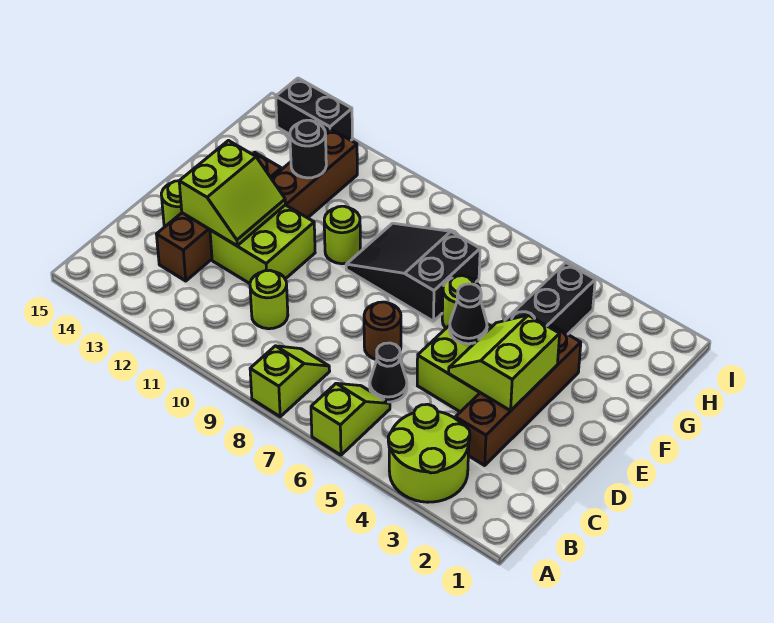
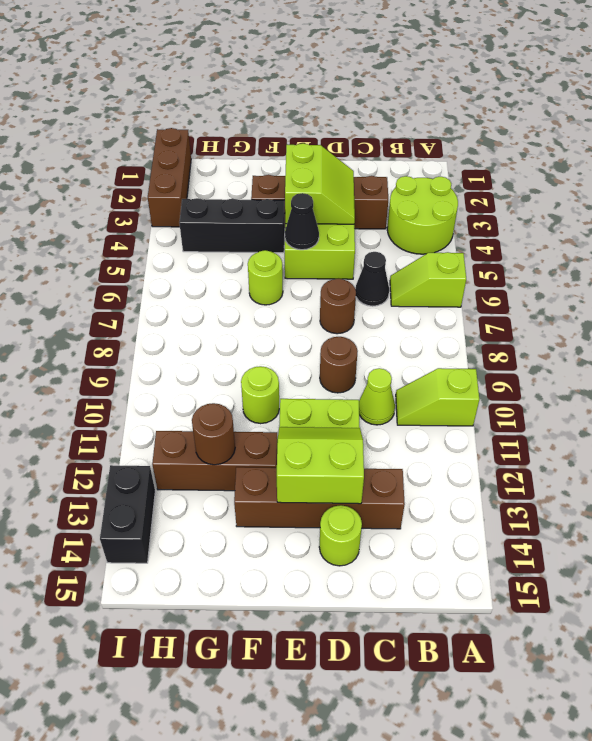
lime slope A8:B8 level 1 top A -> lime slope A10:B10 level 1 top A
lime round brick C10 level 1 -> lime cone C10 level 1
lime slope D3:E4 level 2 top 3 -> lime slope D3:E4 level 2 top E
none -> brown round brick D9 level 1
black slope F7:G9 level 1 top 7 -> none
black round brick G12 level 2 -> brown round brick G12 level 2
none -> brown brick I1:I3 level 1

